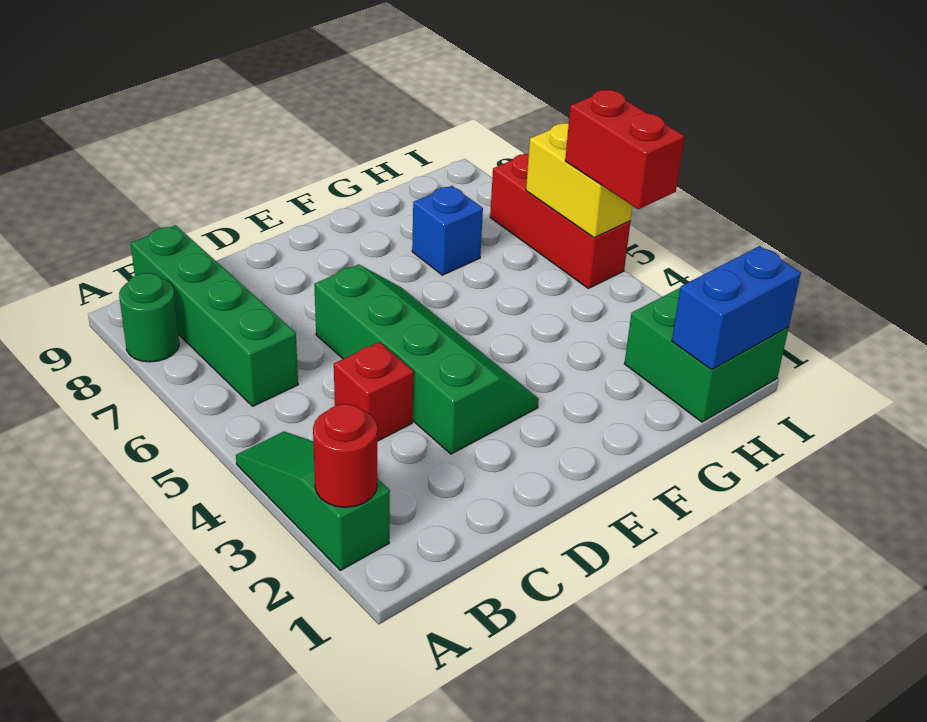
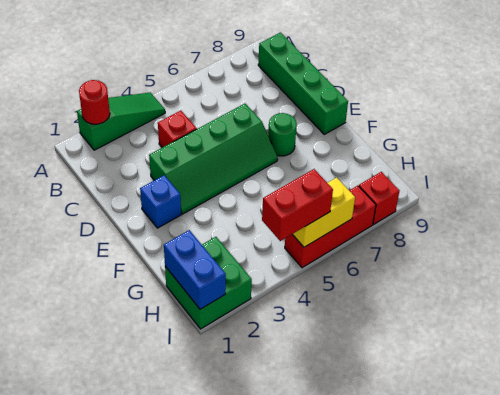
green round brick A8 level 1 -> green round brick E7 level 1
green brick B6:B9 level 1 -> green brick B9:E9 level 1
blue brick G7 level 1 -> blue brick E2 level 1
none -> red brick I8 level 1

